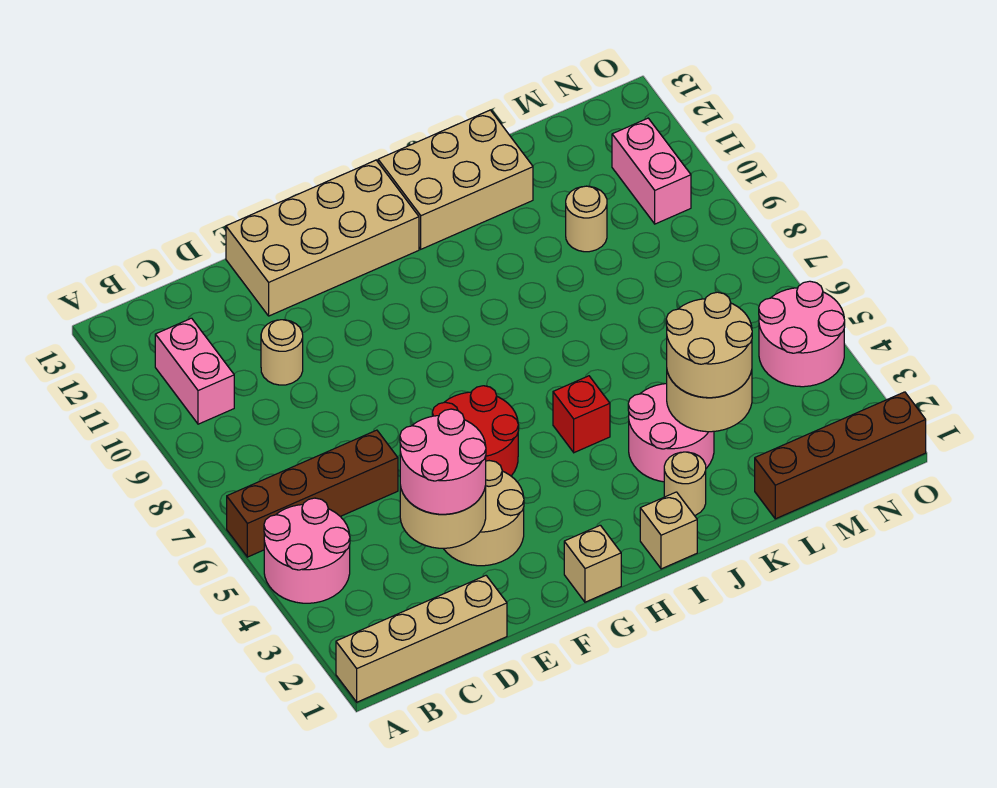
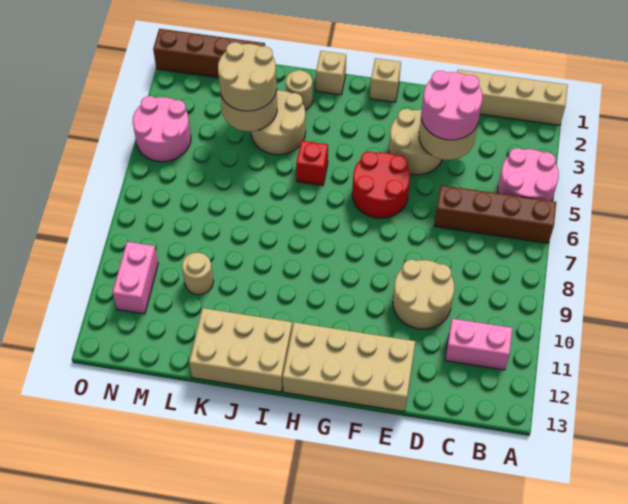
pink brick B10:B11 level 1 -> pink brick B11:C11 level 1
tan round brick D10 level 1 -> tan round brick D9:E10 level 1
pink round brick J3:K4 level 1 -> tan round brick J3:K4 level 1

